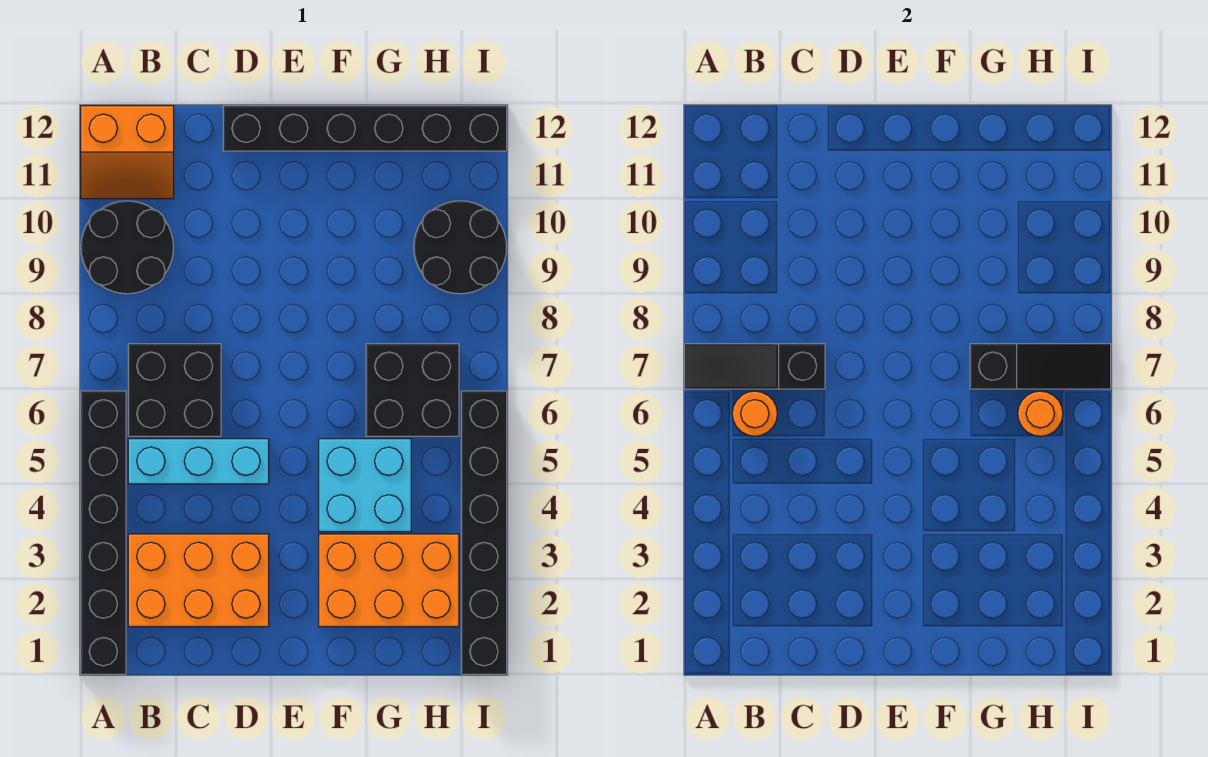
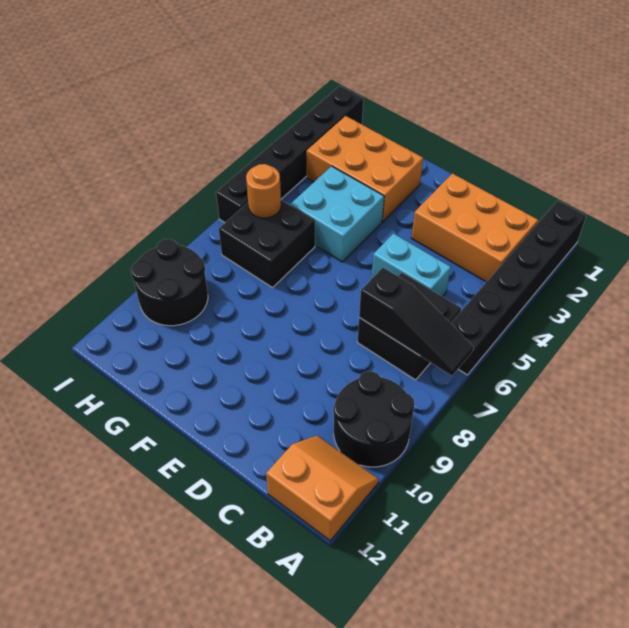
cyan brick B5:D5 level 1 -> cyan brick C5:D5 level 1
orange round brick B6 level 2 -> none
black brick D12:I12 level 1 -> none
black slope G7:I7 level 2 top G -> none

